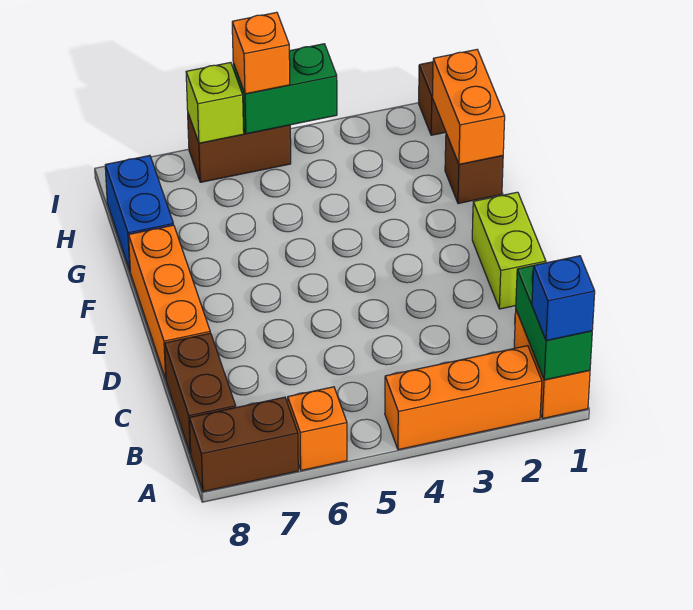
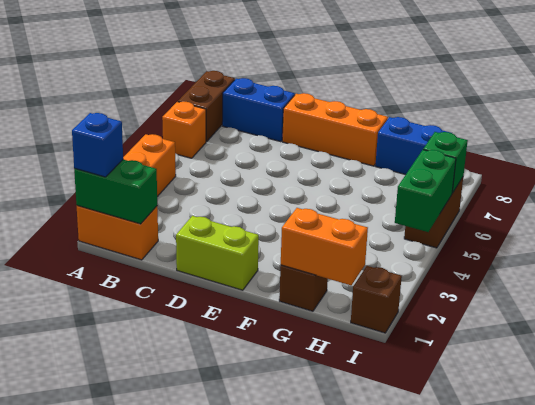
brown brick B8:C8 level 1 -> blue brick B8:C8 level 1
orange brick I5 level 3 -> none
lime brick I6 level 2 -> green brick I6 level 2

